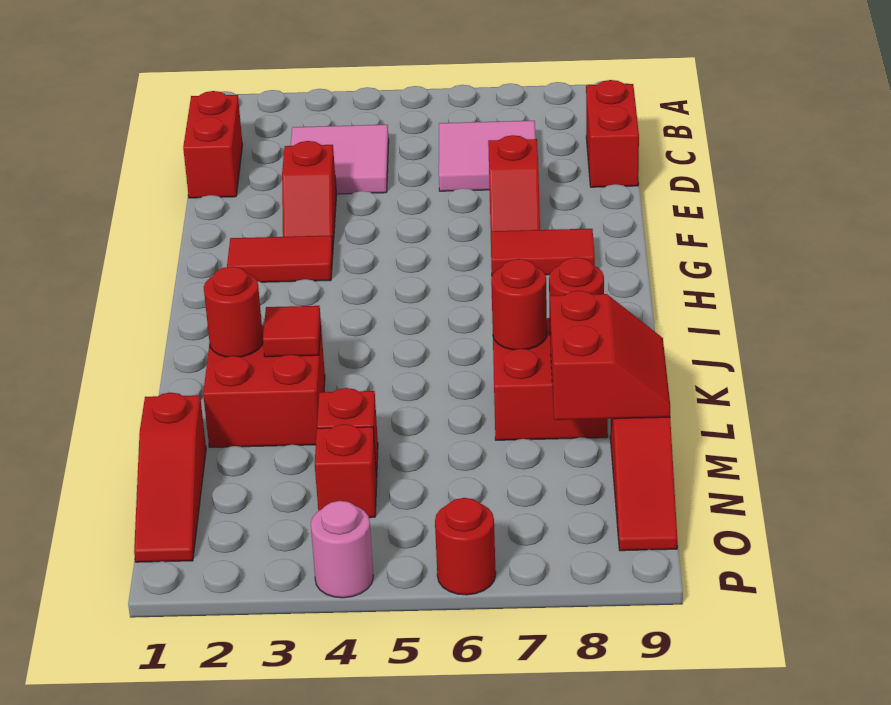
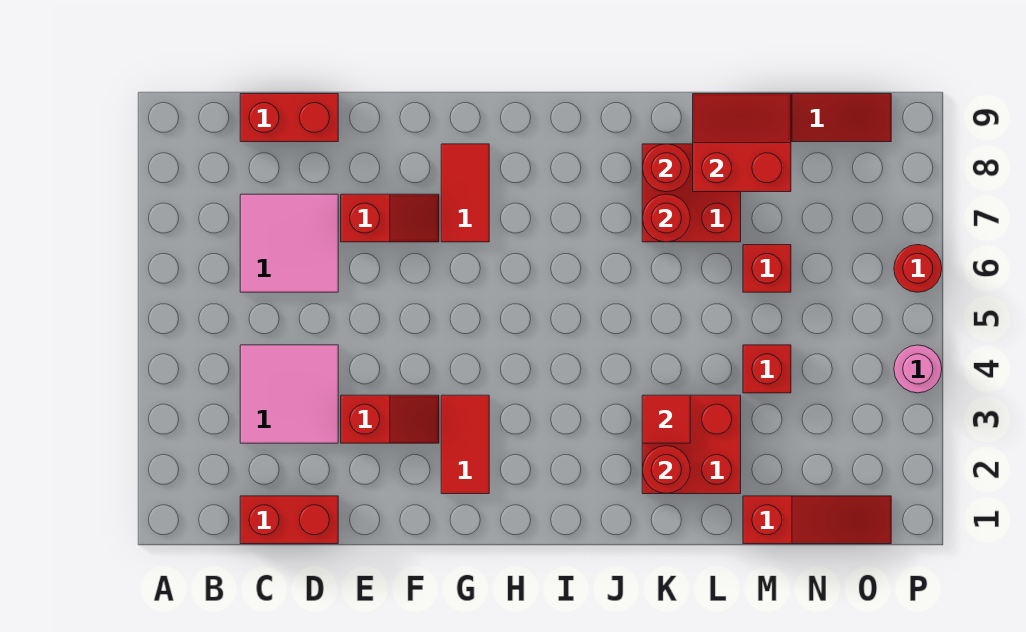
red brick N4 level 1 -> red brick M6 level 1

